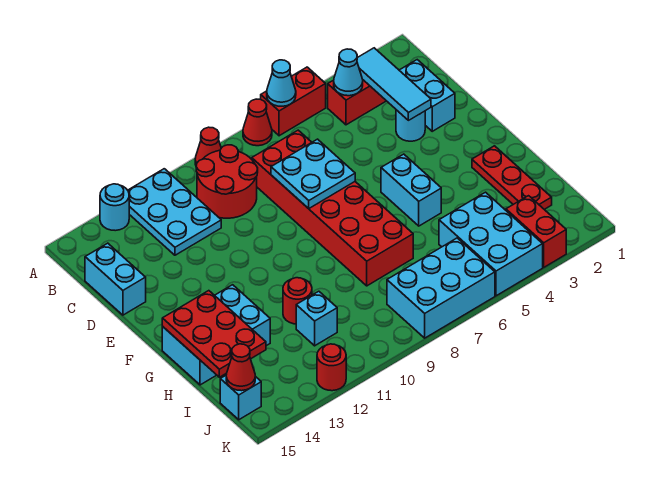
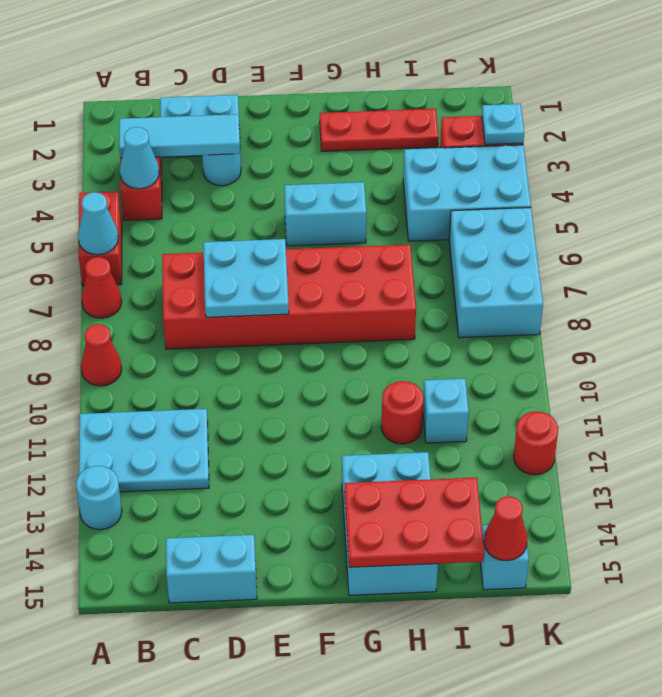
red round brick B9:C10 level 1 -> none
none -> cyan plate K3 level 2

